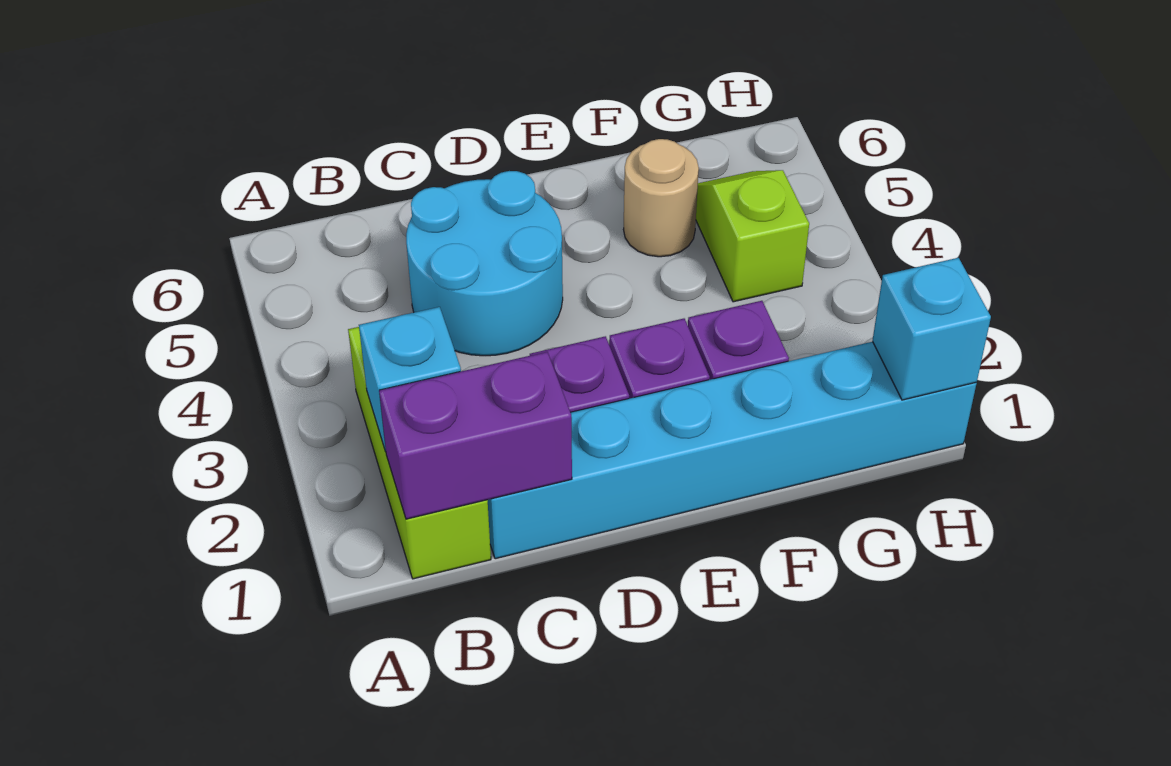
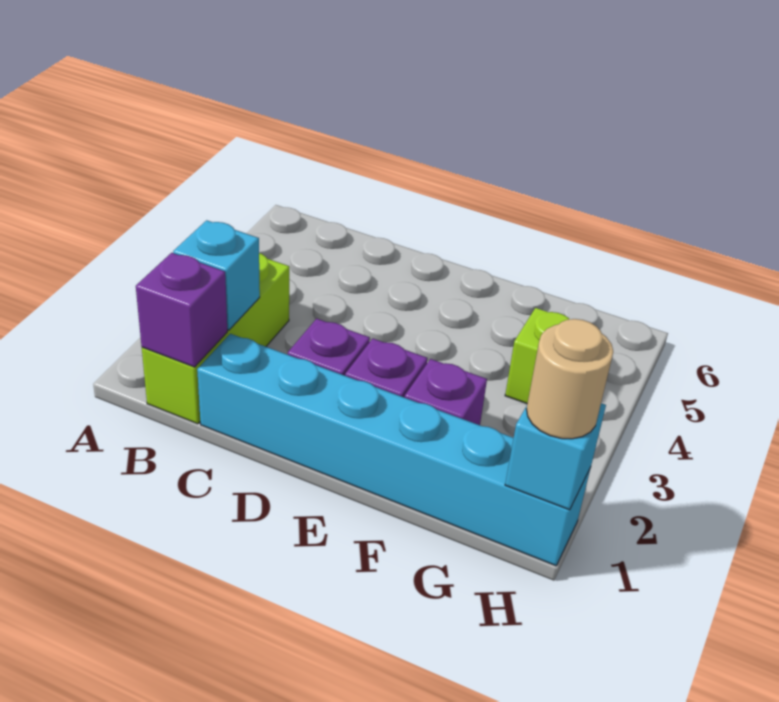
purple brick B1:C1 level 2 -> purple brick B1 level 2
cyan round brick C4:D5 level 1 -> none
tan round brick F5 level 1 -> tan round brick H1 level 3

